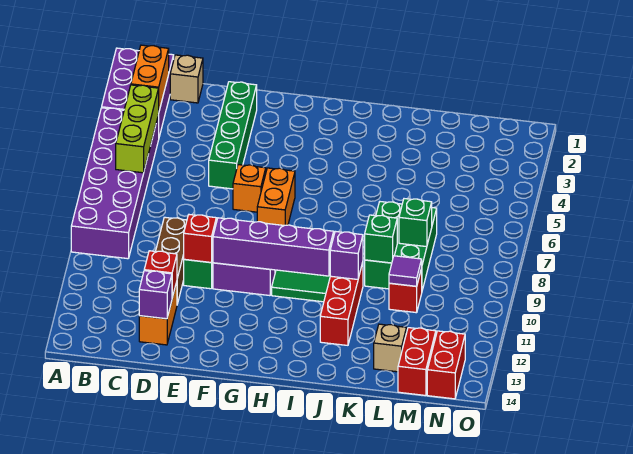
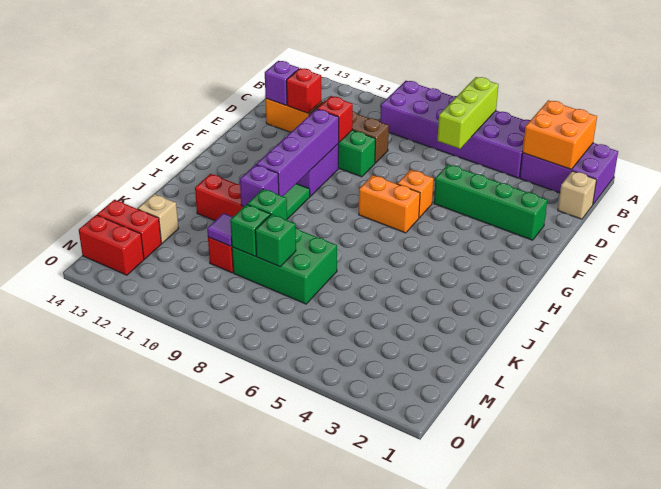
orange brick B2:B3 level 2 -> orange brick A2:B3 level 2
lime brick B4:B6 level 2 -> lime brick A6:C6 level 2
none -> green brick L9 level 2

